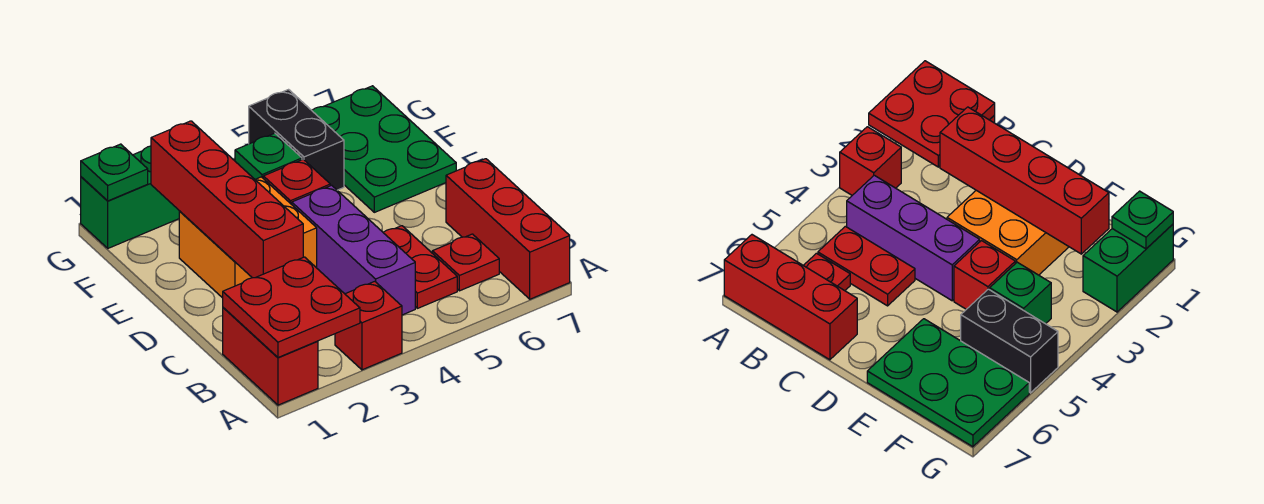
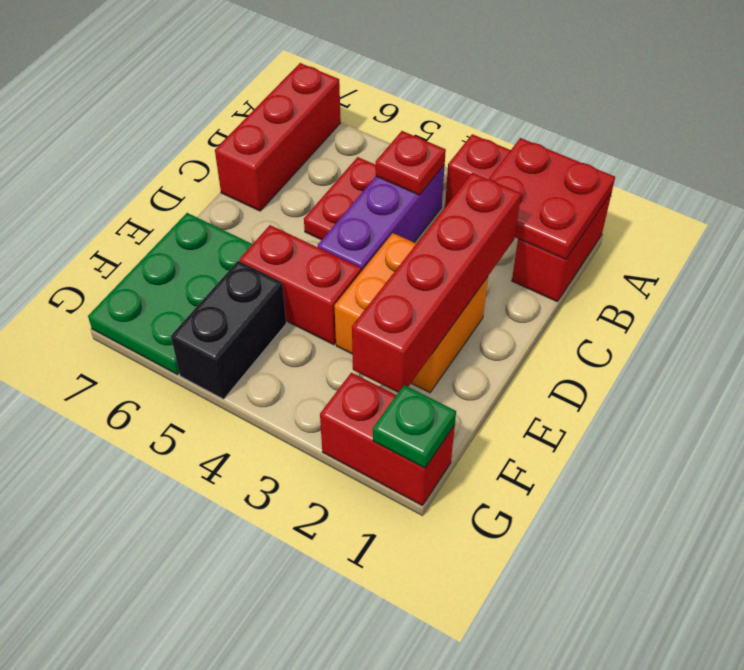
red plate B6 level 1 -> red plate B4 level 2
red brick E4 level 1 -> red brick E4:E5 level 1
green brick F4 level 1 -> none
green brick G1:G2 level 1 -> red brick G1:G2 level 1

